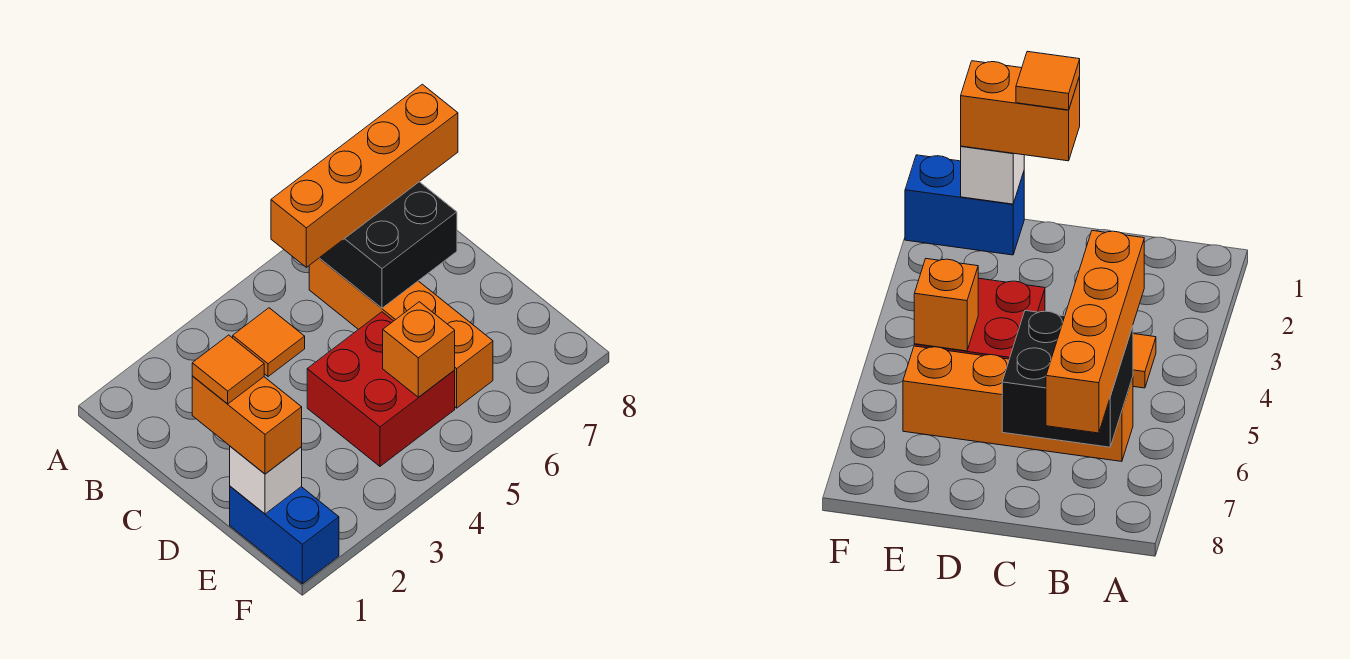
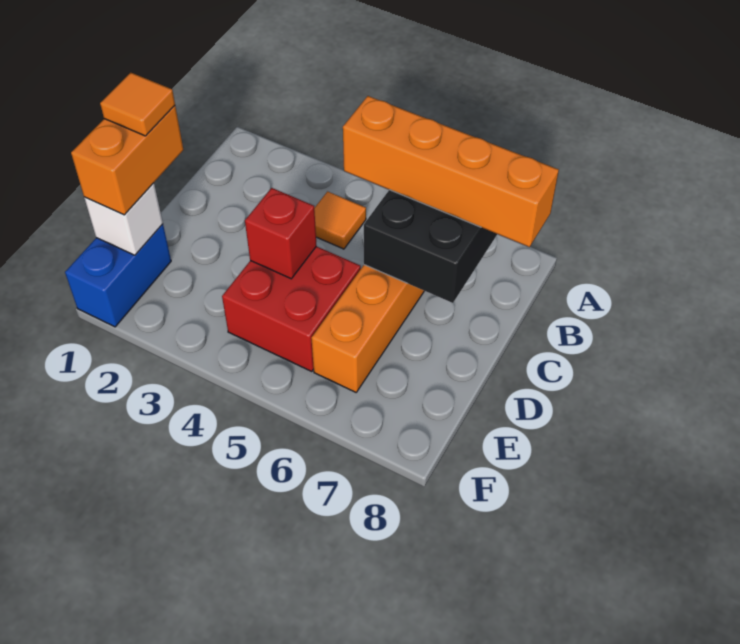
none -> red brick D4 level 2
orange brick E5 level 2 -> none

